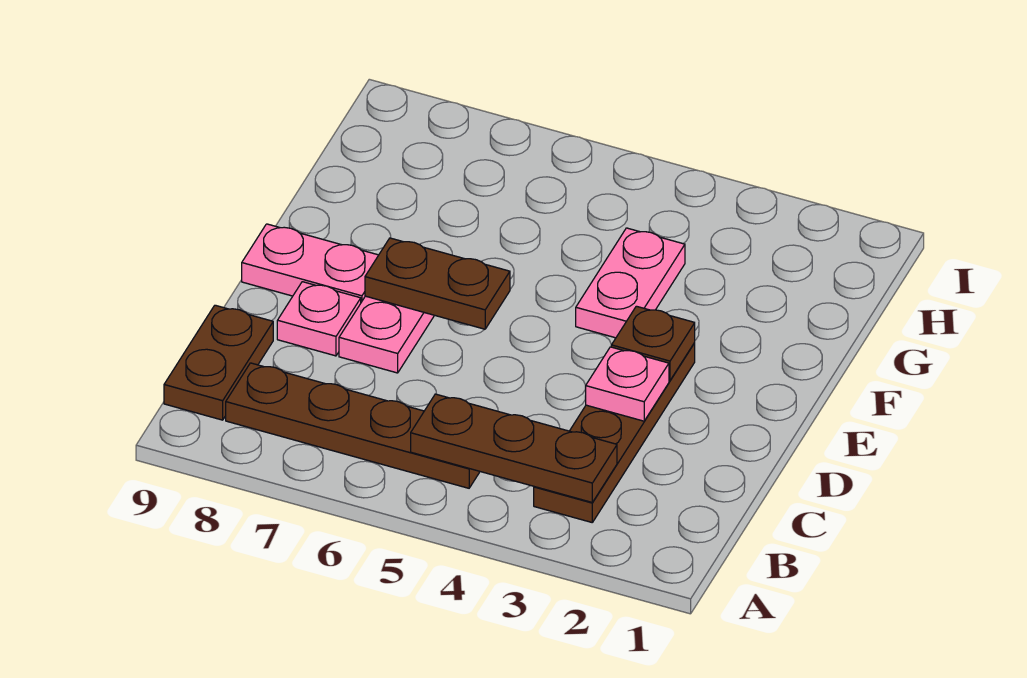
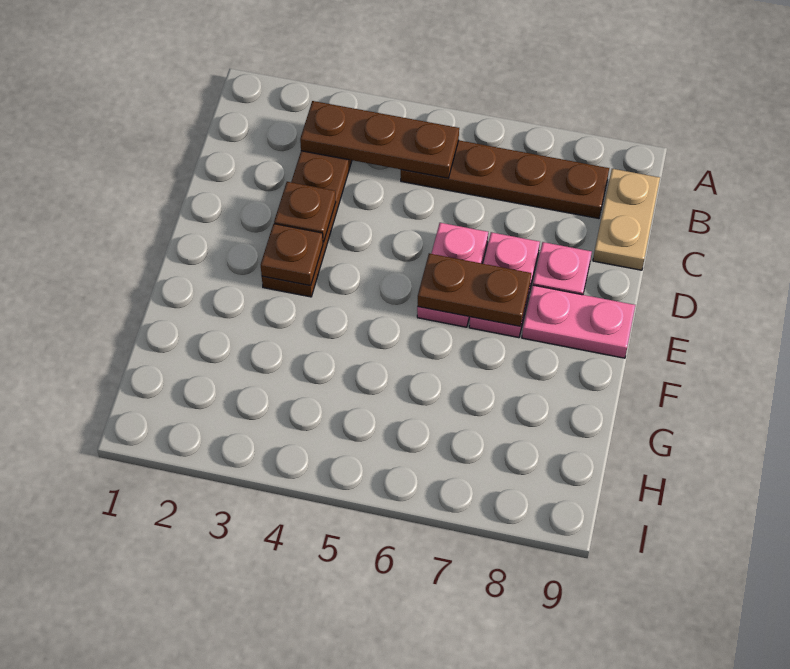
brown plate B9:C9 level 1 -> tan plate B9:C9 level 1
pink plate D3 level 2 -> brown plate D3 level 2
pink plate F4:G4 level 1 -> pink plate D6:E6 level 1

